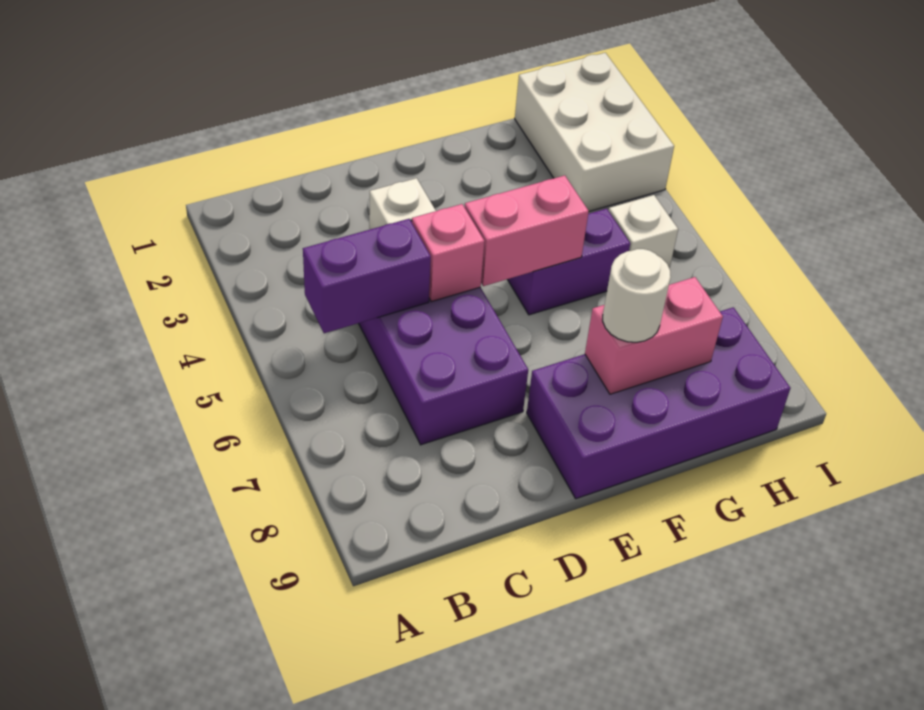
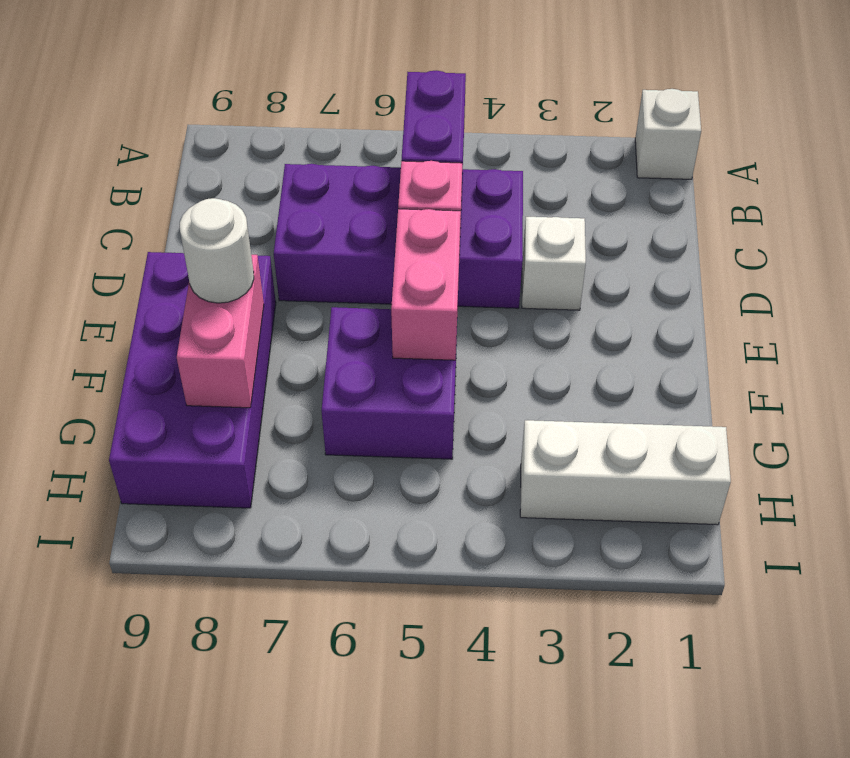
purple brick F5:G5 level 1 -> purple brick F5:G6 level 1
white brick H1:I3 level 1 -> white brick H1:H3 level 1
white brick H5 level 1 -> white brick A1 level 1

